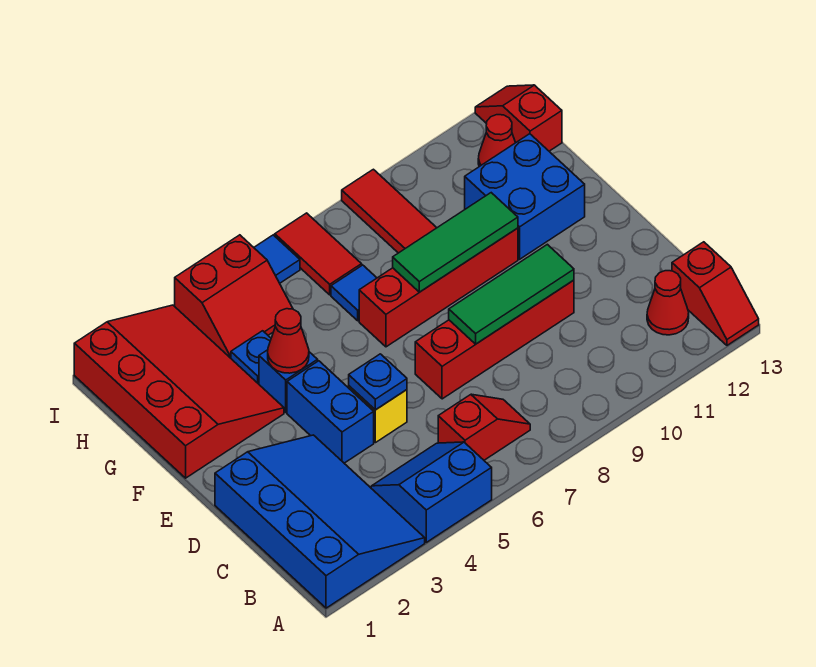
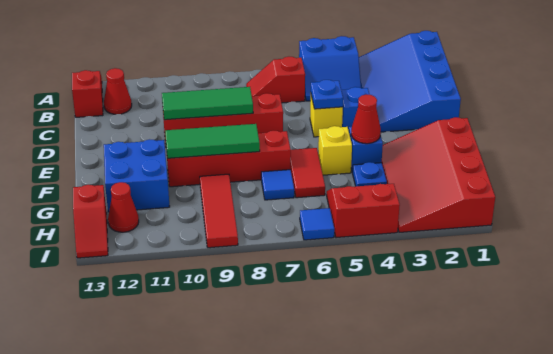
blue brick D4:E4 level 1 -> blue brick D4 level 1
none -> yellow brick F5 level 1
red tile H7:I7 level 1 -> red tile F6:G6 level 1

